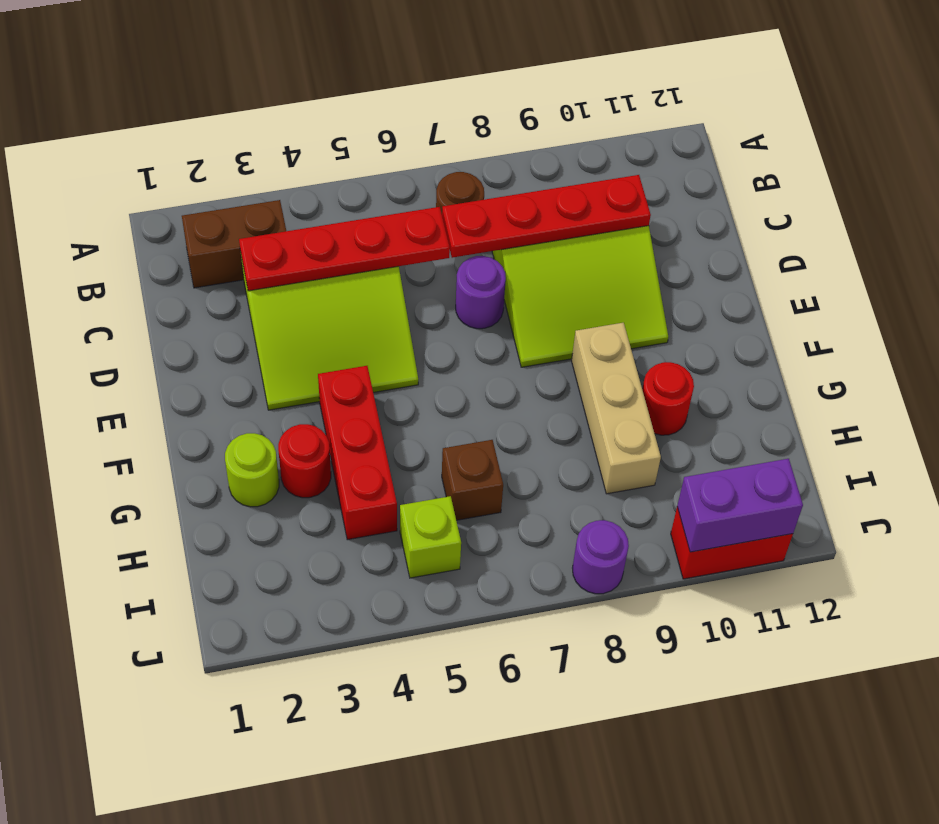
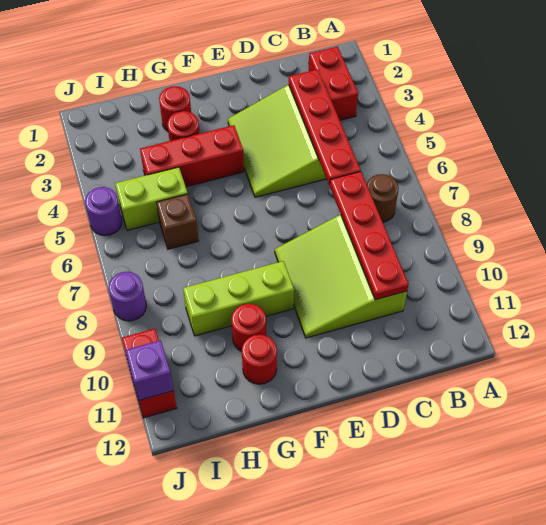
brown brick B2:B3 level 1 -> red brick B2:B3 level 1
purple round brick D7 level 1 -> purple round brick J5 level 1
tan brick F9:H9 level 1 -> lime brick F9:H9 level 1
lime round brick G2 level 1 -> red round brick G2 level 1
none -> red round brick G11 level 1
lime brick I5 level 1 -> lime brick H5:I5 level 1
purple brick J10:J11 level 2 -> purple brick J11 level 2

